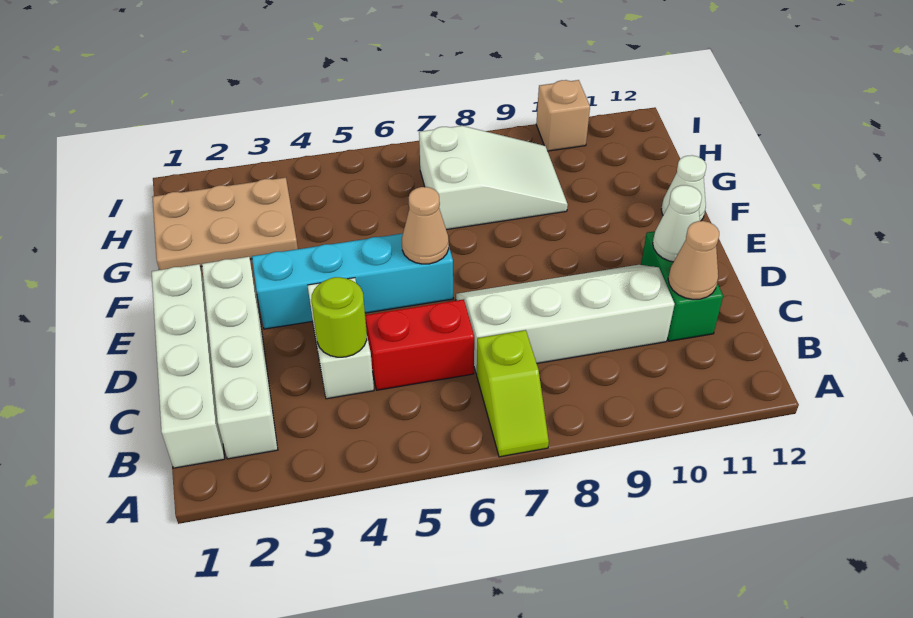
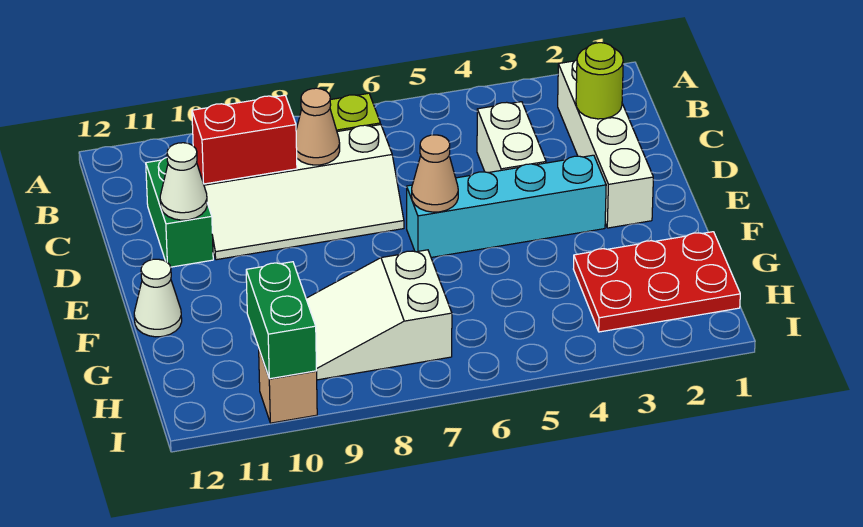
white brick B1:E1 level 1 -> none
lime round brick C4 level 2 -> lime round brick C2 level 2
red brick C5:C6 level 1 -> red brick C9:C10 level 2
tan cone C11 level 2 -> tan cone C8 level 2
tan plate G1:H3 level 1 -> red plate G1:H3 level 1
none -> green brick H10:I10 level 2

